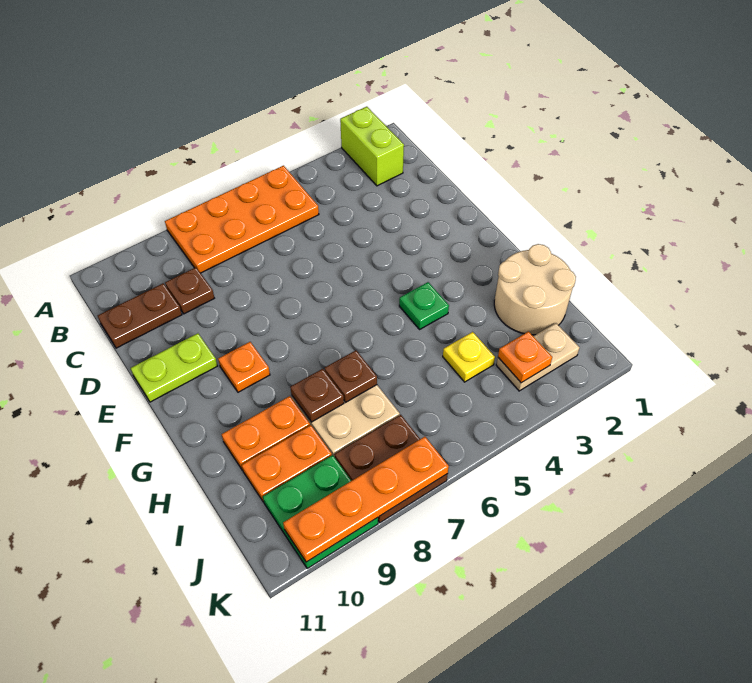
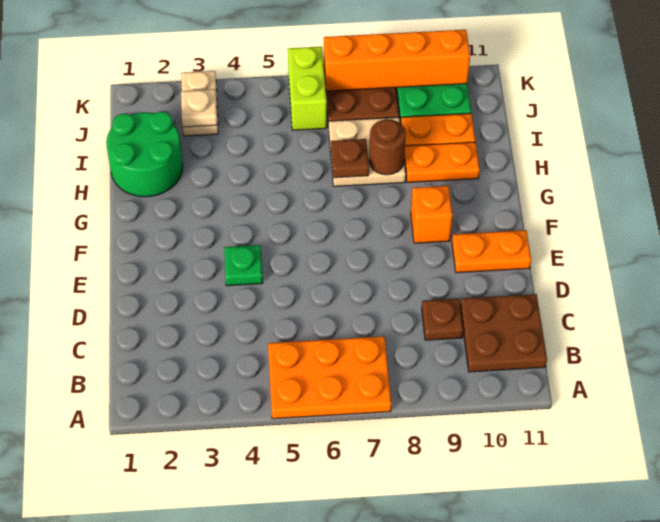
lime brick A2:B2 level 1 -> lime brick J6:K6 level 1
orange plate A5:B8 level 1 -> orange plate A5:B7 level 1
brown plate C10:C11 level 1 -> brown plate B10:C11 level 1
lime plate E10:E11 level 1 -> orange plate E10:E11 level 1
orange plate F9 level 1 -> orange brick F9 level 1
green plate G4 level 1 -> green plate E4 level 1
tan round brick H1:I2 level 1 -> green round brick H1:I2 level 1
brown plate H8 level 2 -> brown round brick H8 level 2
yellow plate I4 level 1 -> none
tan plate J2:J3 level 1 -> tan plate J3:K3 level 1
orange plate J3 level 2 -> tan plate J3 level 2
orange plate K7:K10 level 2 -> orange brick K7:K10 level 2

